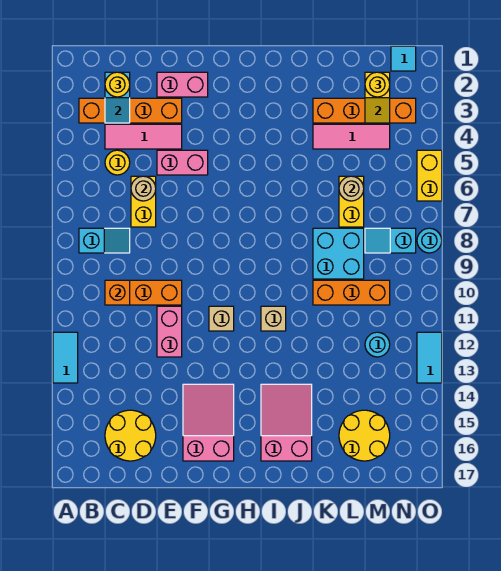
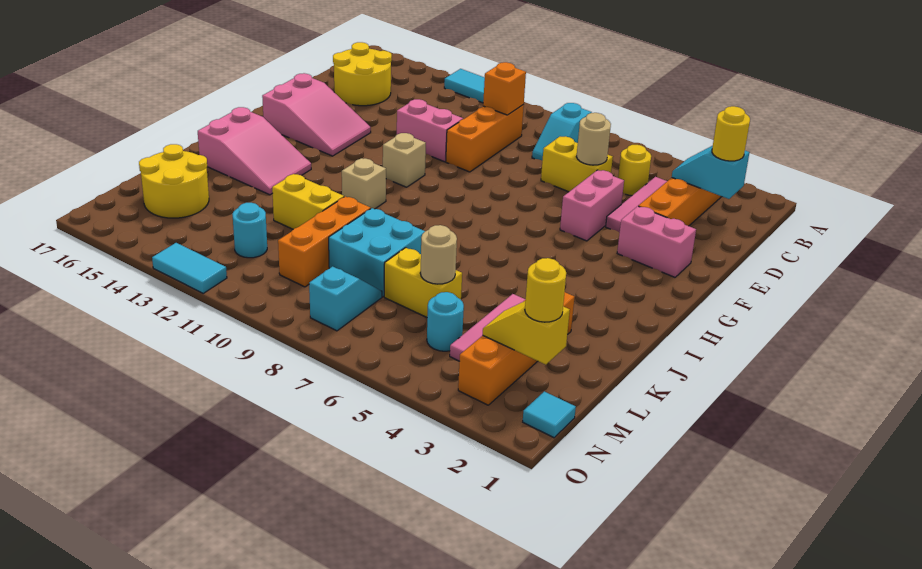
pink brick E2:F2 level 1 -> pink brick F2:F3 level 1
yellow brick O5:O6 level 1 -> yellow brick K11:K12 level 1
cyan round brick O8 level 1 -> cyan round brick M5 level 1

